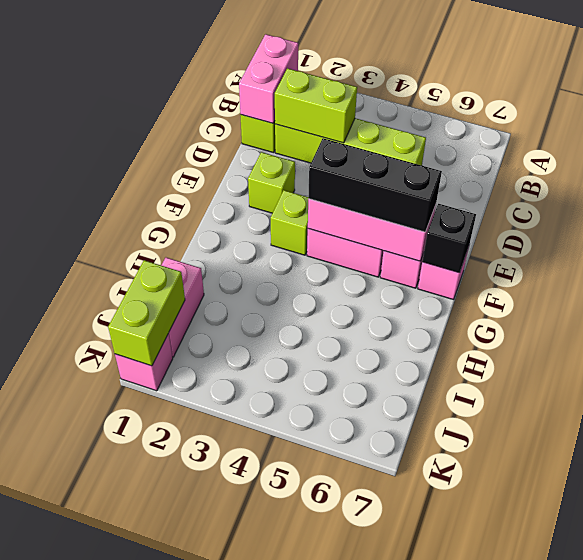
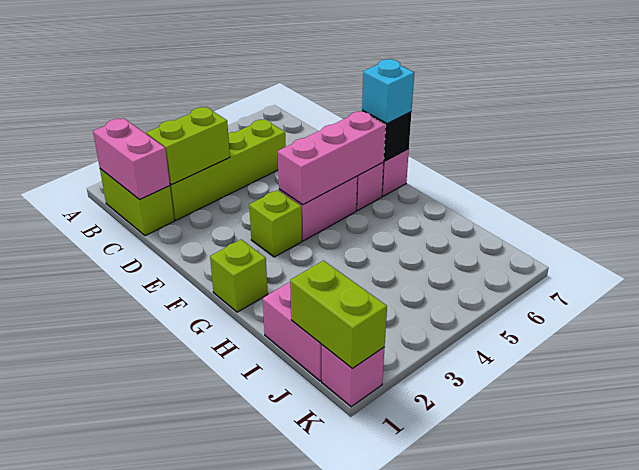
lime brick E2 level 1 -> lime brick G1 level 1
black brick F4:F6 level 3 -> none
none -> cyan brick F7 level 3

